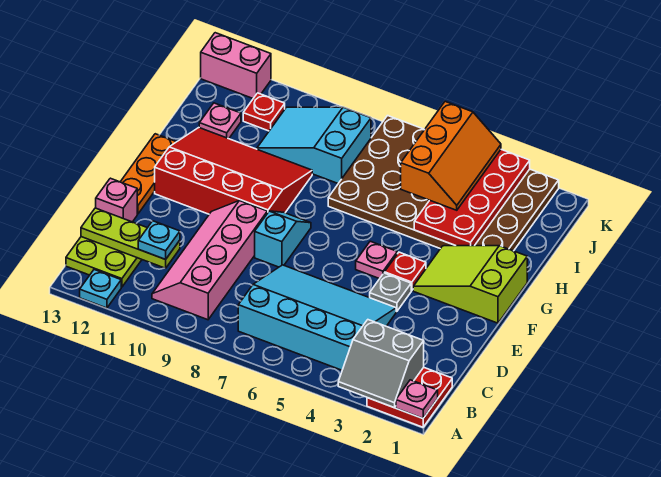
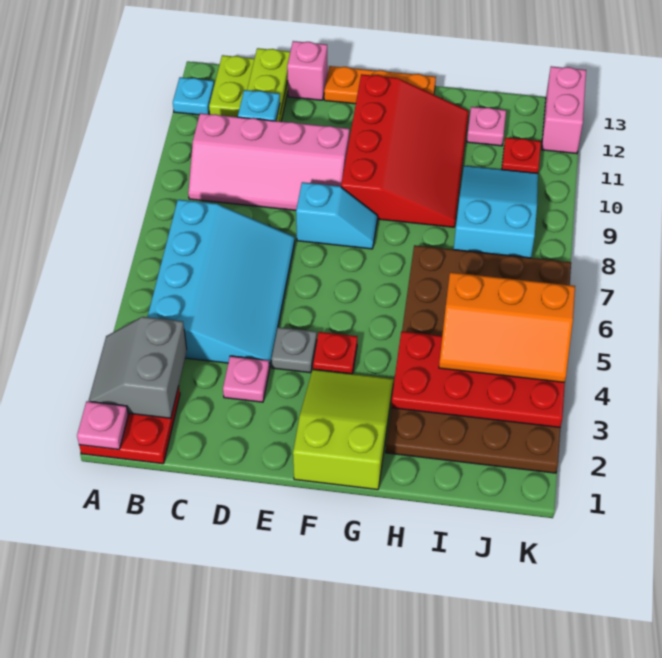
pink slope B9:E10 level 1 top 9 -> pink slope B9:E10 level 1 top 10
pink plate F5 level 1 -> pink plate D3 level 1

